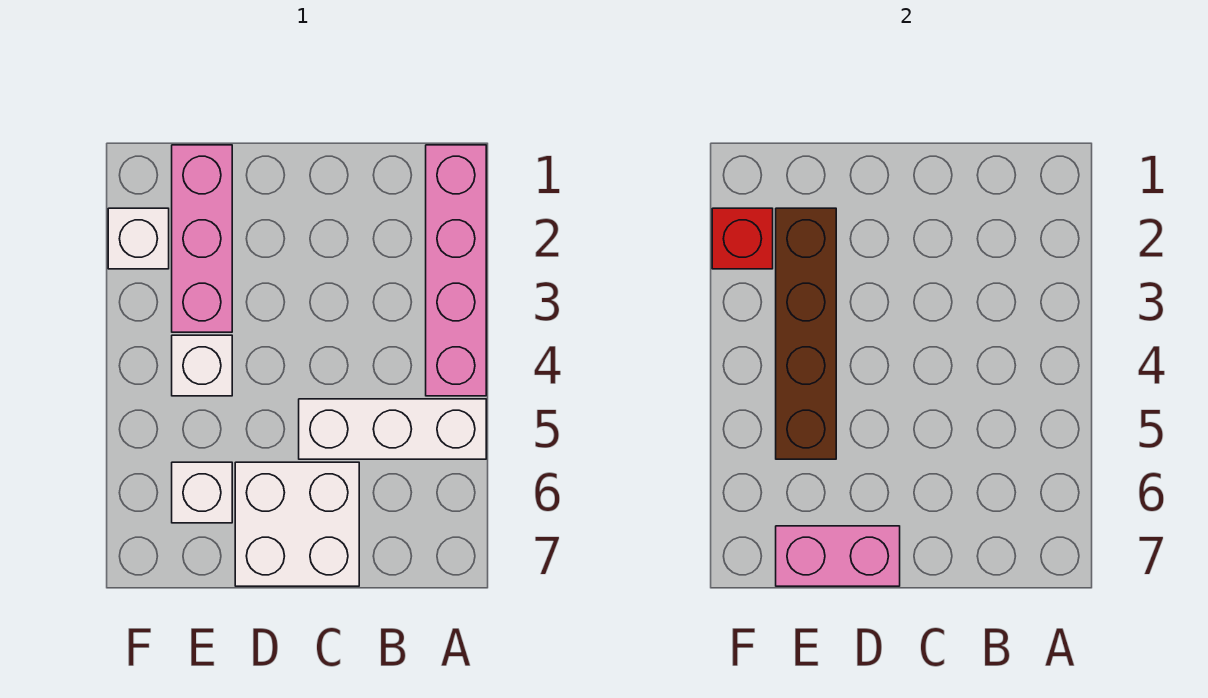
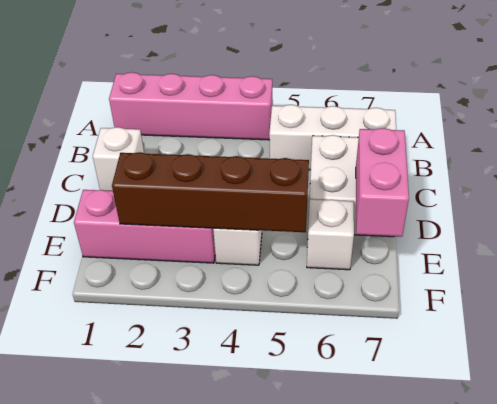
white brick A5:C5 level 1 -> white brick B5:B7 level 1
white brick F2 level 1 -> white brick C1 level 1
red brick F2 level 2 -> none

